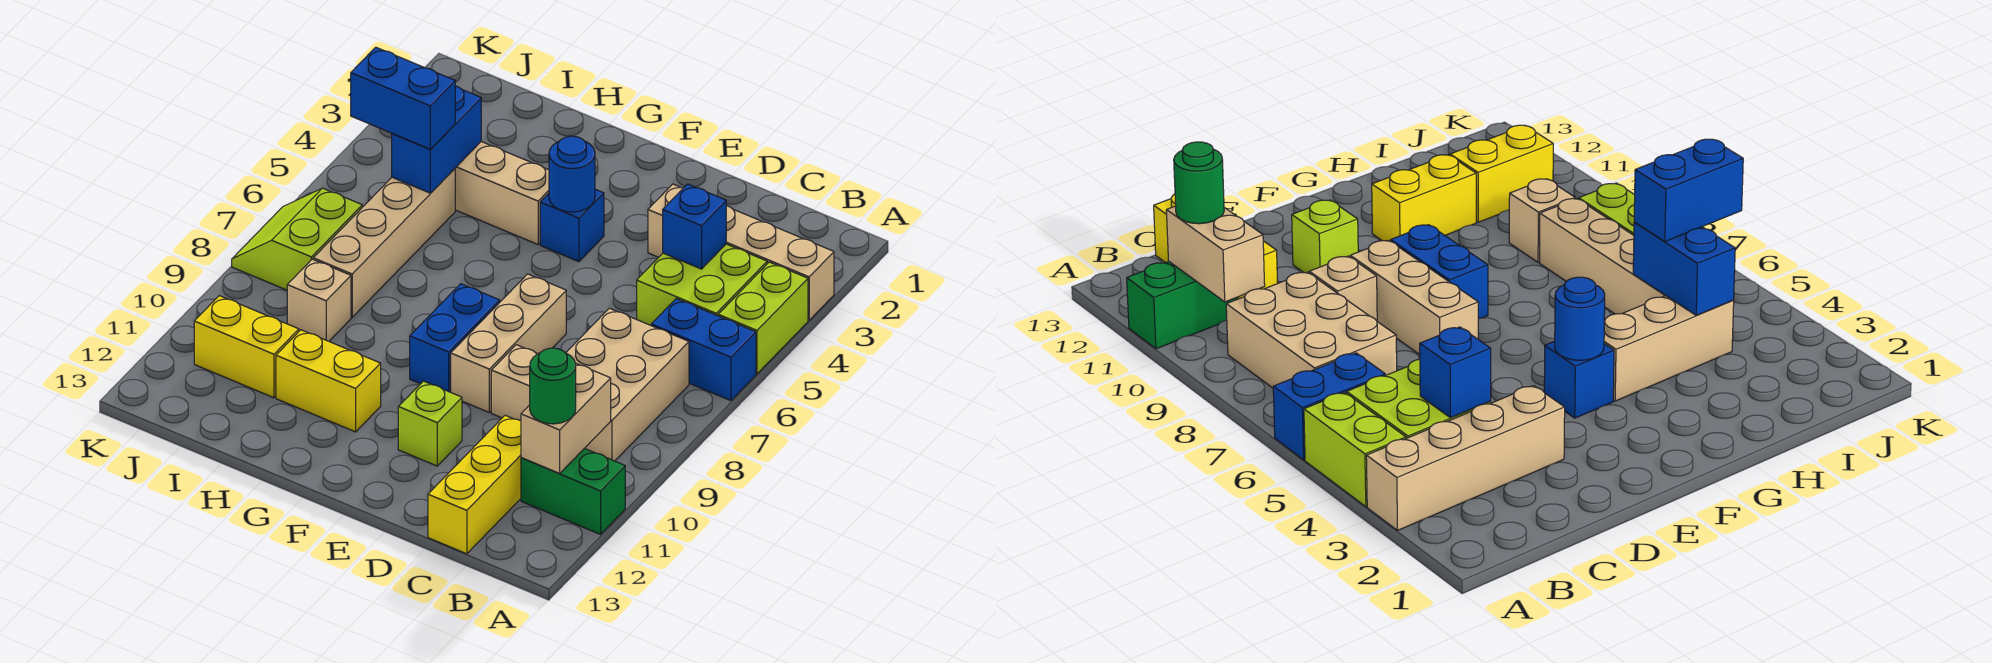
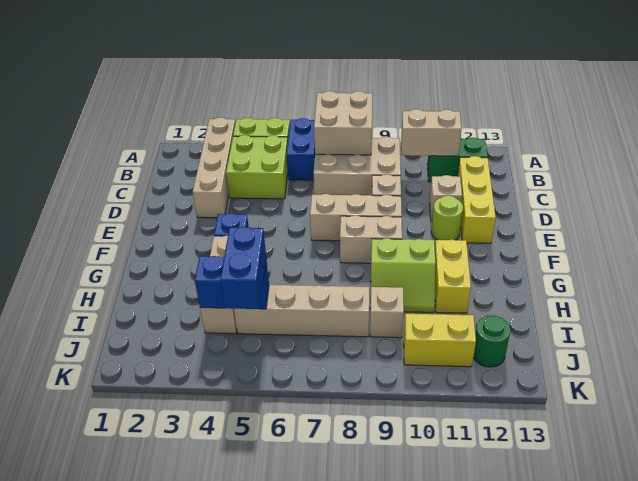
none -> tan brick A7:B8 level 2
green brick A11:B11 level 1 -> green brick B11:B12 level 1
green round brick B11 level 3 -> green round brick J12 level 1
blue brick C4 level 2 -> none
yellow brick C11:C13 level 1 -> yellow brick C12:E12 level 1
none -> tan brick D11 level 1
lime brick E11 level 1 -> lime round brick E11 level 1
blue round brick F4 level 2 -> none
blue brick F8:F9 level 1 -> tan brick F8:F9 level 1
yellow brick I11:J11 level 1 -> yellow brick J10:J11 level 1
lime slope J7:K8 level 1 top J -> lime slope G9:H10 level 1 top G

